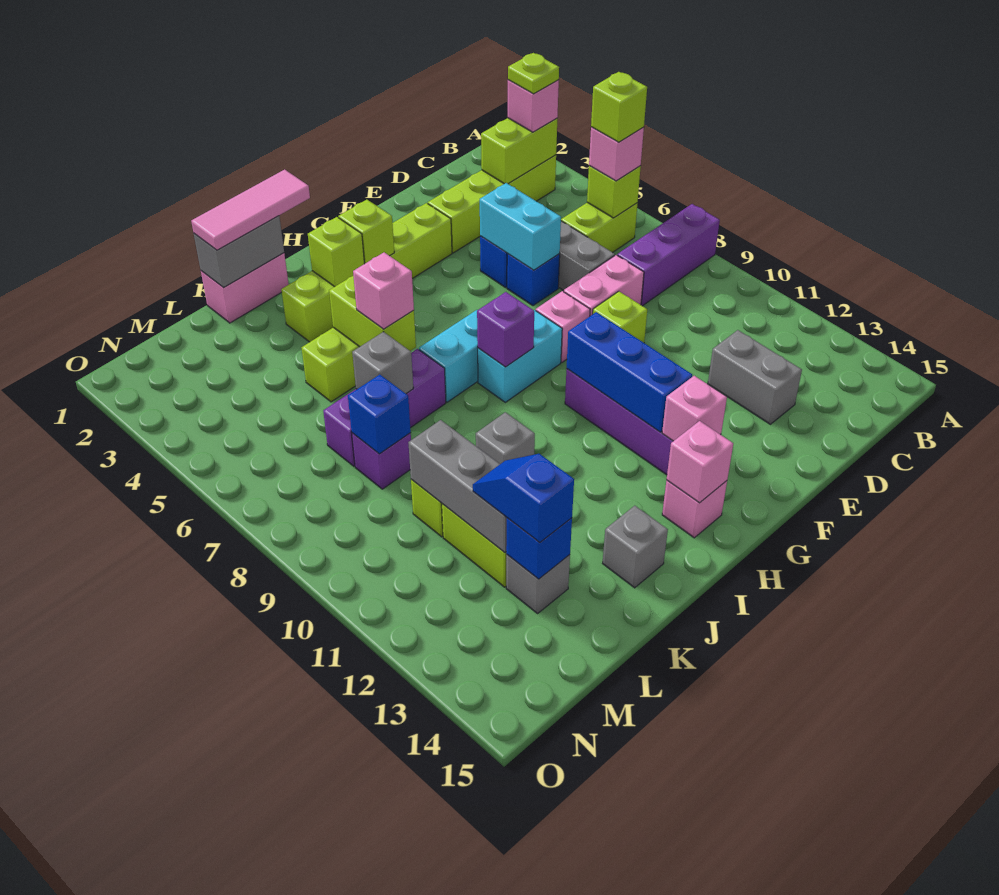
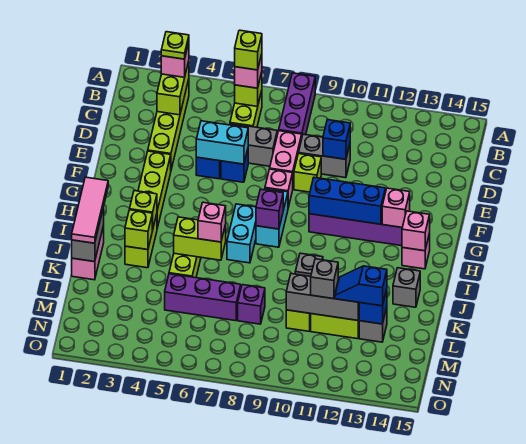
grey brick D12:D13 level 1 -> grey brick D9:D10 level 1
lime brick H3 level 2 -> lime brick J3 level 2
purple brick J7:L7 level 1 -> purple brick L5:L7 level 1
grey brick K7 level 2 -> grey brick L11 level 3
blue brick L8 level 2 -> blue brick D10 level 2

